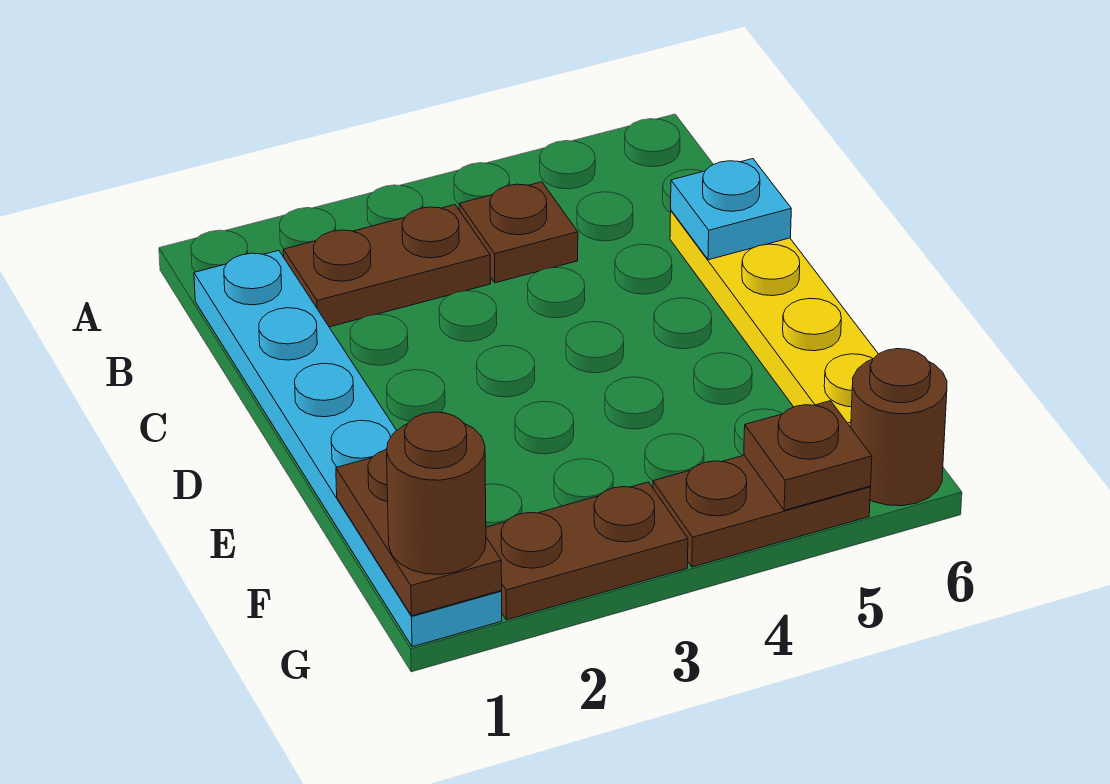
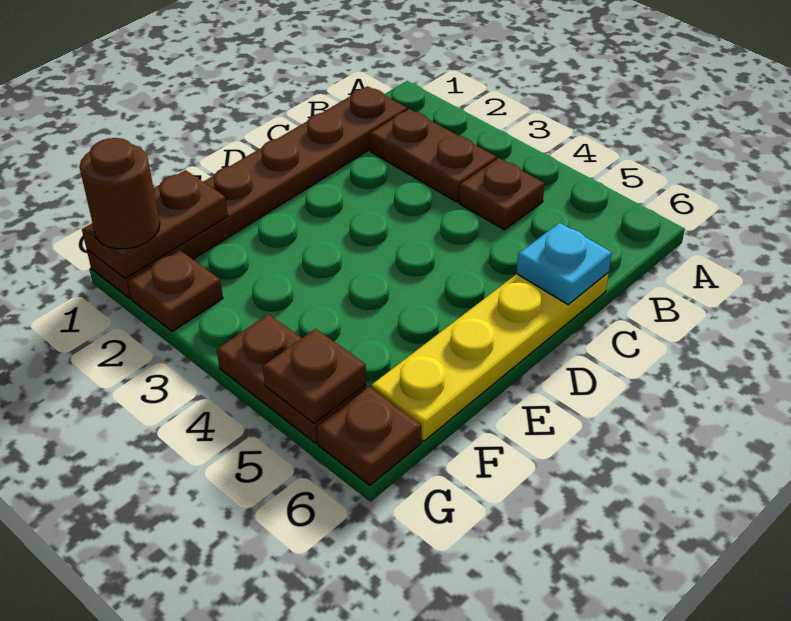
cyan plate B1:G1 level 1 -> brown plate B1:G1 level 1
brown plate G2:G3 level 1 -> brown plate G2 level 1
brown round brick G6 level 1 -> brown plate G6 level 1

